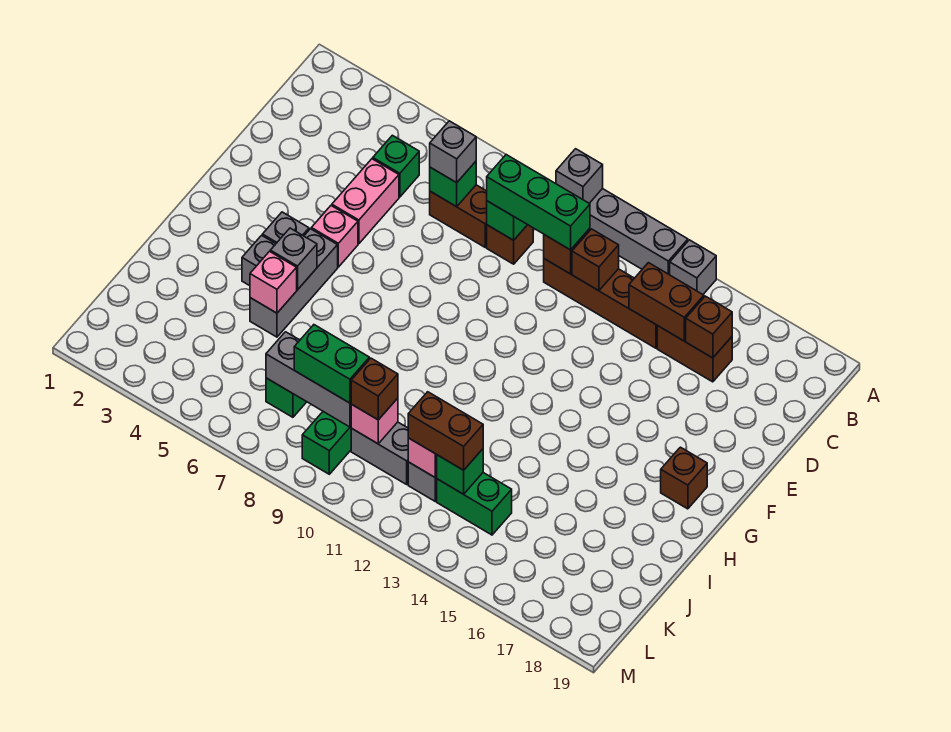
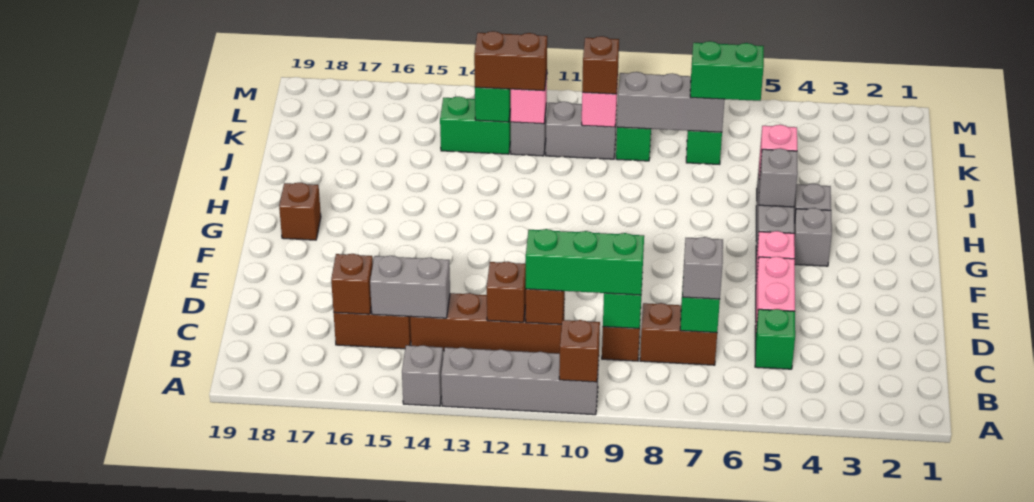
grey brick A10 level 2 -> brown brick A10 level 2
brown brick C14:C15 level 2 -> grey brick C14:C15 level 2
green brick K8:K9 level 3 -> green brick K6:K7 level 3

